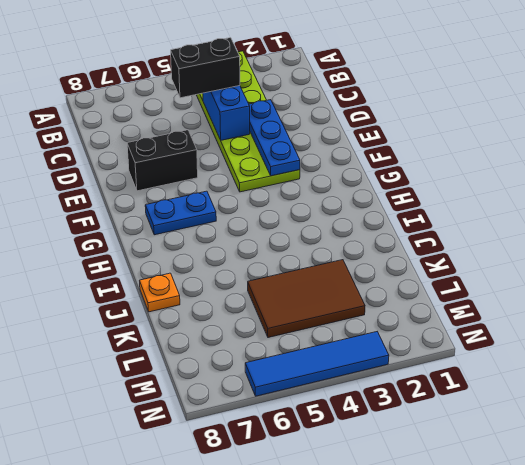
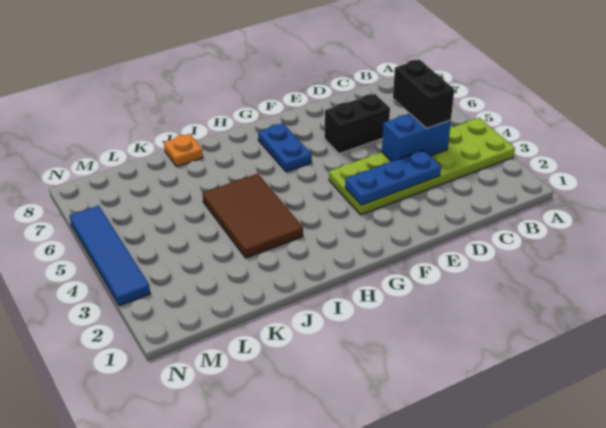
black brick E6:E7 level 1 -> black brick D6:E6 level 1
brown tile K3:L5 level 1 -> brown tile I3:J5 level 1

